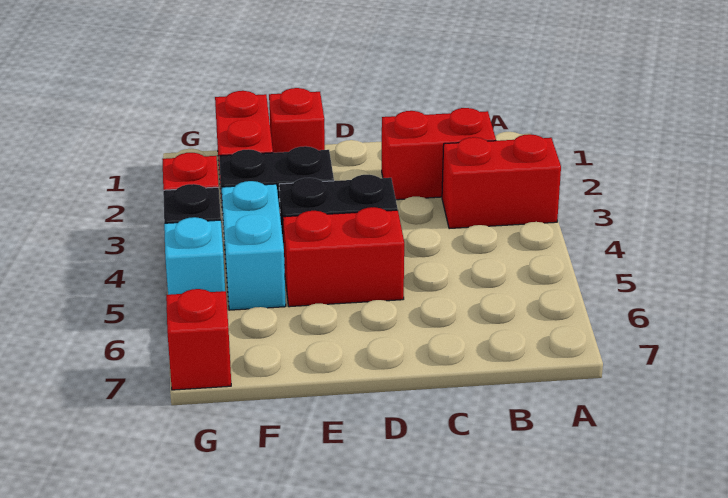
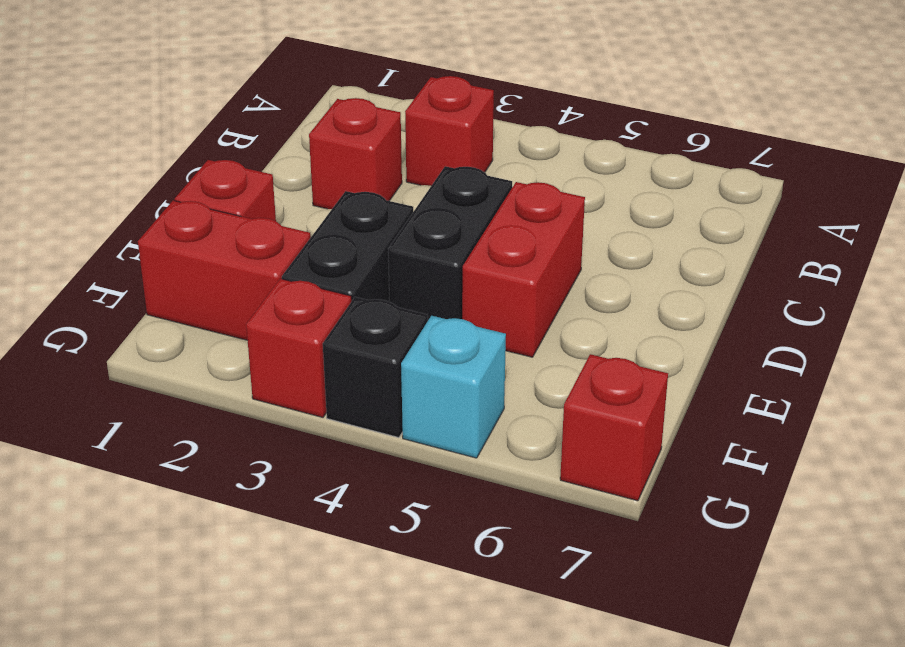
red brick A3:B3 level 1 -> red brick B3 level 1
red brick B2:C2 level 1 -> red brick C2 level 1
cyan brick F4:F5 level 1 -> none

